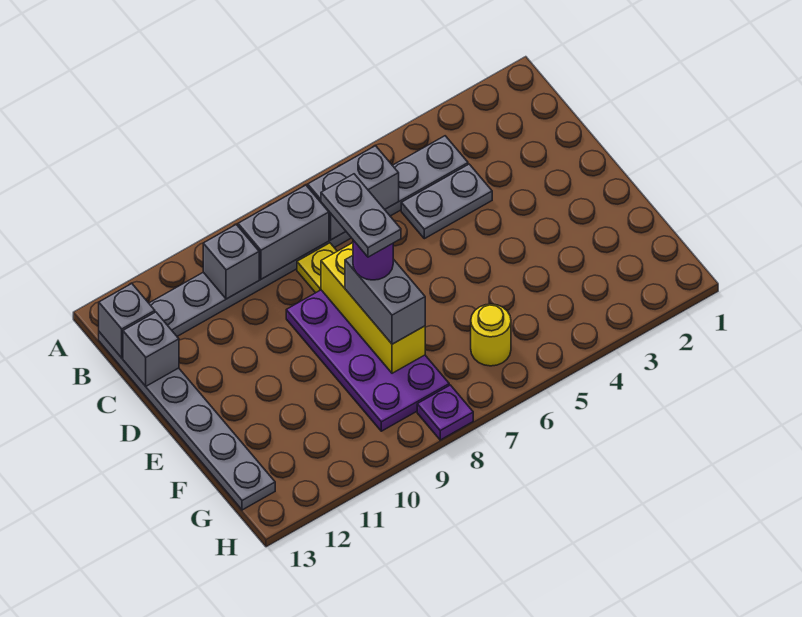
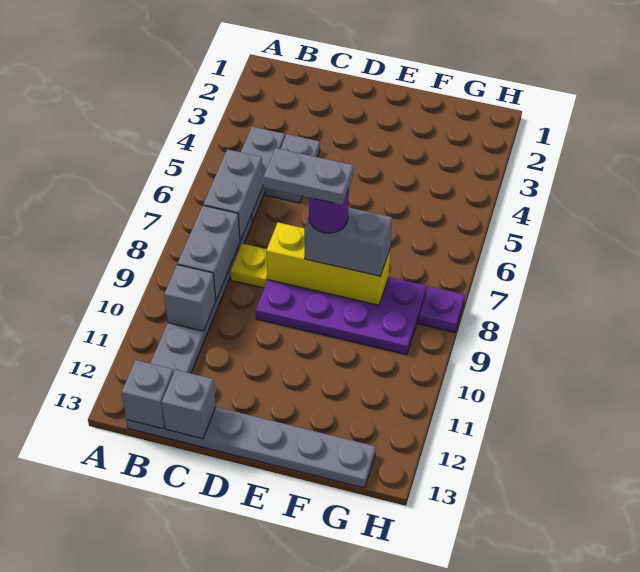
yellow round brick G6 level 1 -> none

